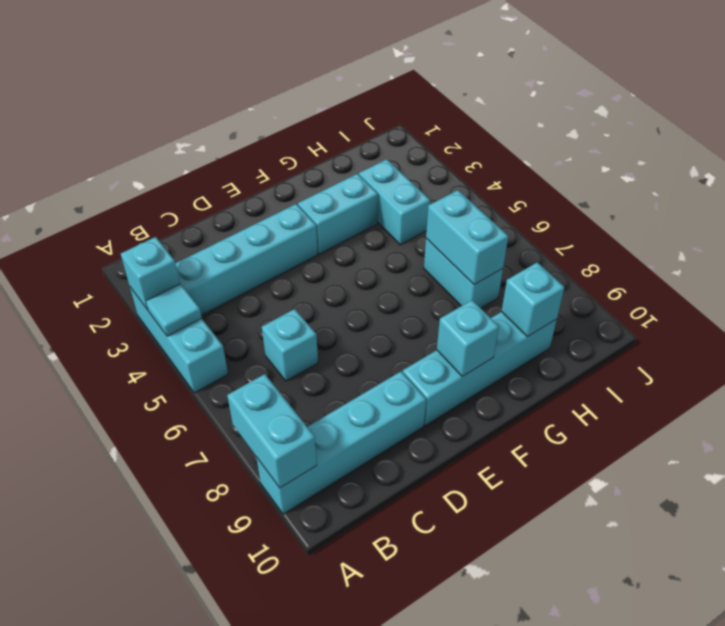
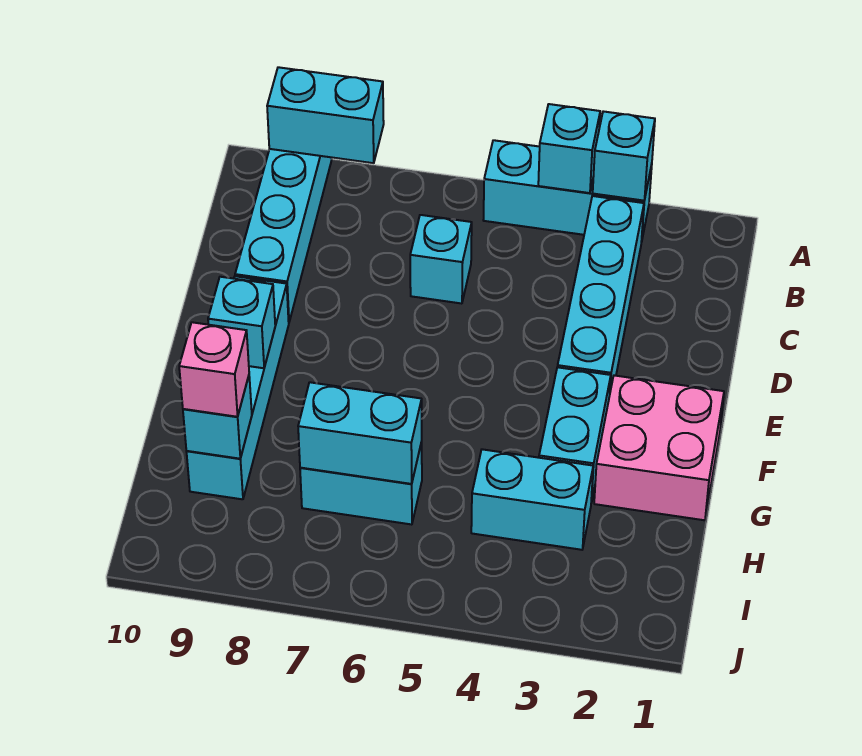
cyan tile A4 level 2 -> cyan brick A4 level 2
none -> pink brick F1:G2 level 1
none -> pink brick H9 level 3

